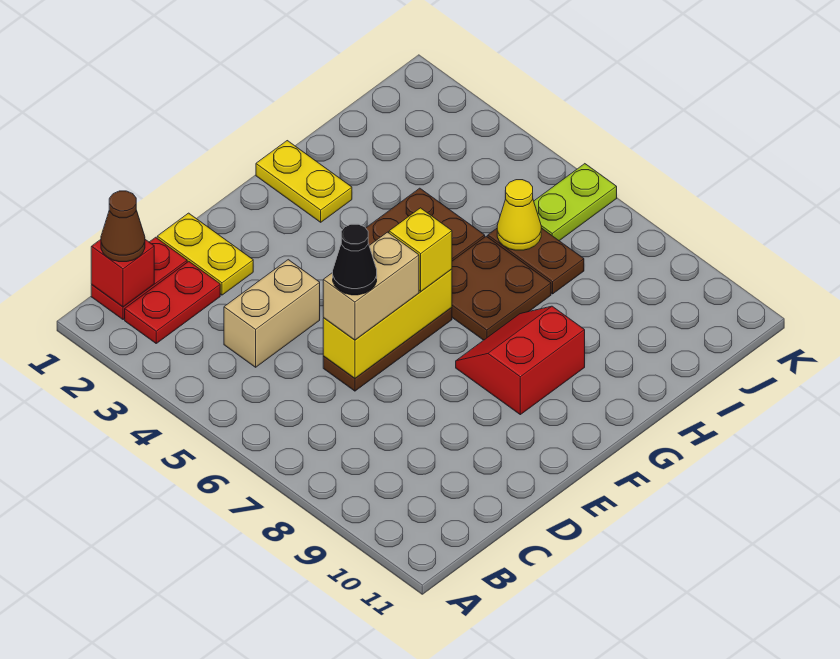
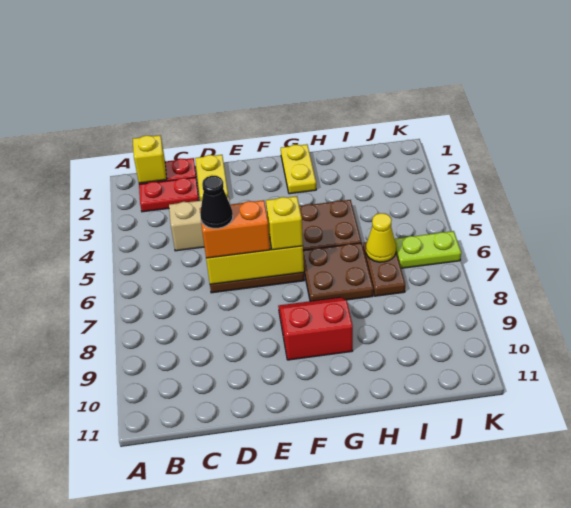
red brick B1 level 2 -> yellow brick B1 level 2
brown cone B1 level 3 -> none
tan brick D6:E6 level 3 -> orange brick D6:E6 level 3

